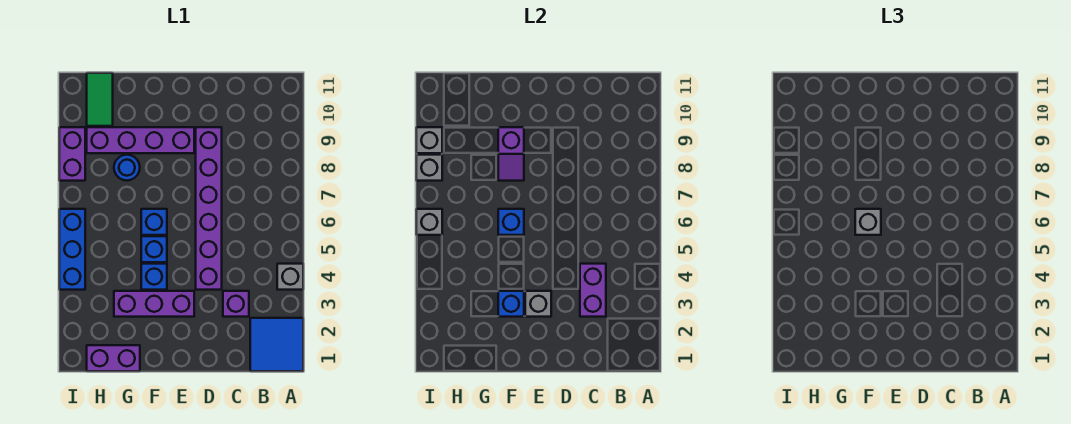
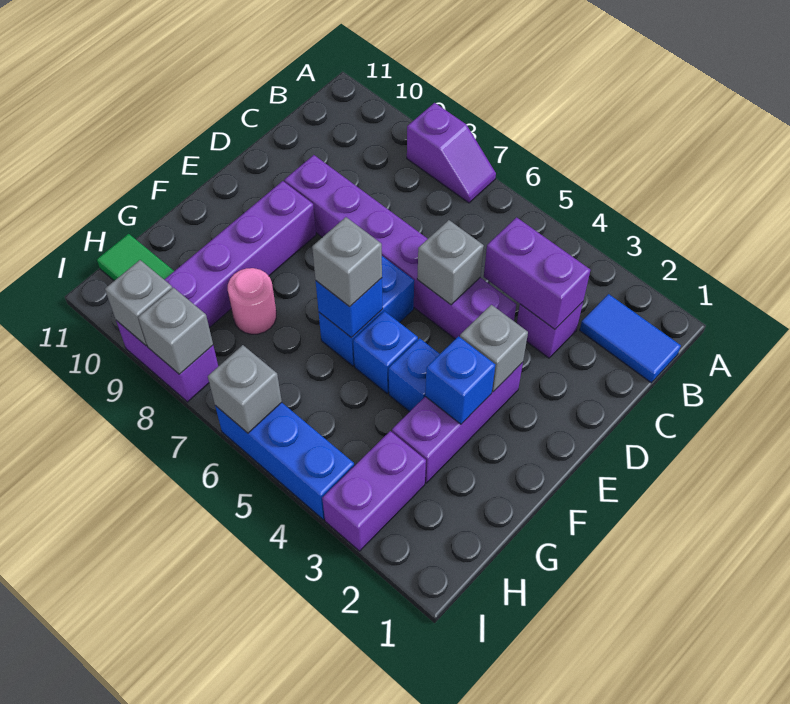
blue tile A1:B2 level 1 -> blue tile B1:B2 level 1
grey brick A4 level 1 -> grey brick D5 level 2
blue brick F6 level 1 -> blue brick E6:F6 level 1
purple slope F8:F9 level 2 top 9 -> purple slope A7:A8 level 1 top 8
purple brick G1:H1 level 1 -> purple brick H3:I3 level 1
blue round brick G8 level 1 -> pink round brick G8 level 1

